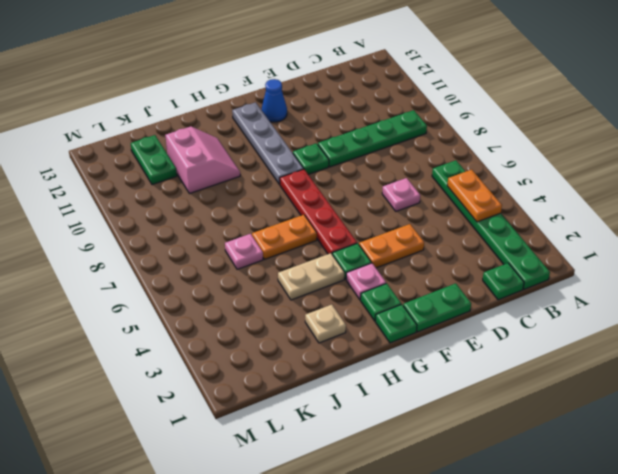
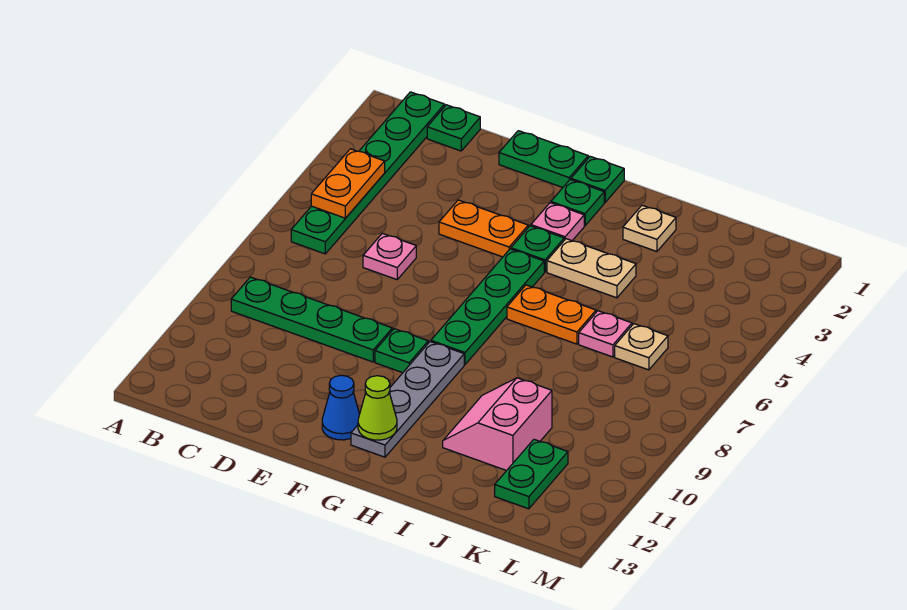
red plate G5:G8 level 1 -> green plate G5:G8 level 1
none -> lime cone G12 level 2
none -> tan plate K6 level 1

